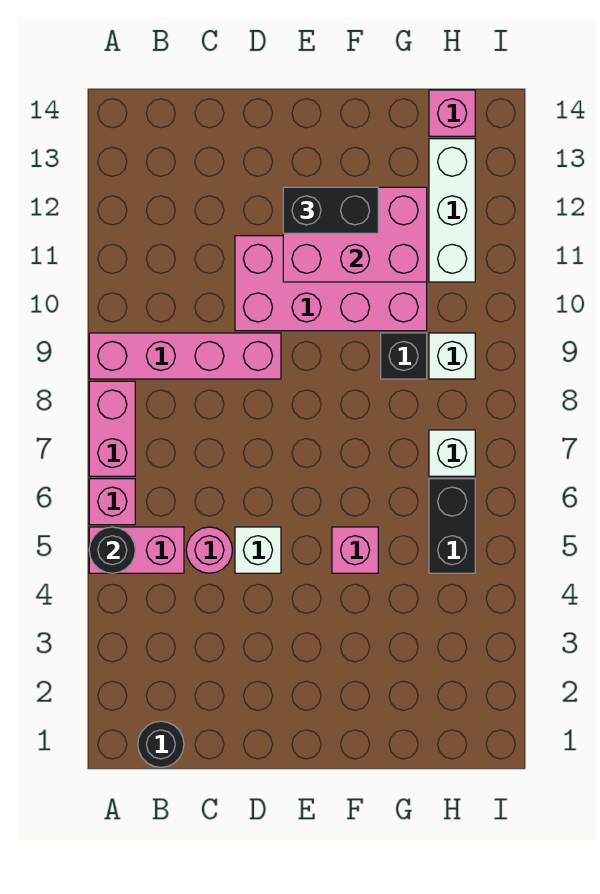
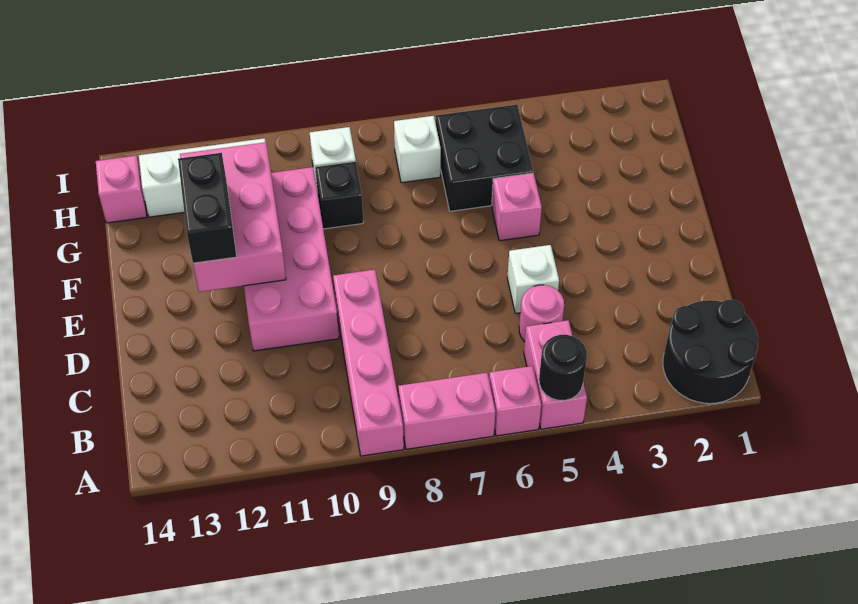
black round brick B1 level 1 -> black round brick A1:B2 level 1
black brick H5:H6 level 1 -> black brick G5:H6 level 1

